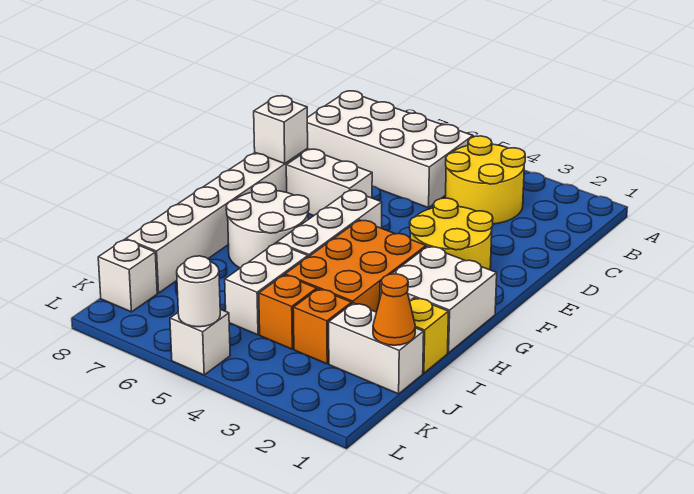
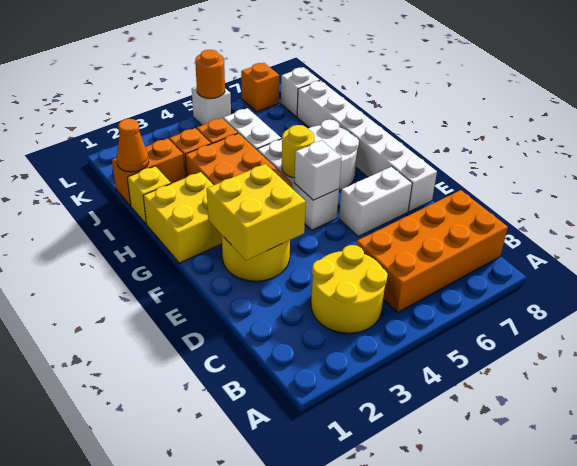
white brick B5:C8 level 1 -> orange brick B5:C8 level 1
none -> yellow brick E2:F3 level 2
white brick E8 level 2 -> white brick F5 level 2
white brick G1:H2 level 1 -> yellow brick G1:H2 level 1
none -> yellow round brick G5 level 2
white brick J1:J2 level 1 -> orange brick J1:J2 level 1
white round brick L5 level 2 -> orange round brick L5 level 2
none -> orange brick L7 level 1

